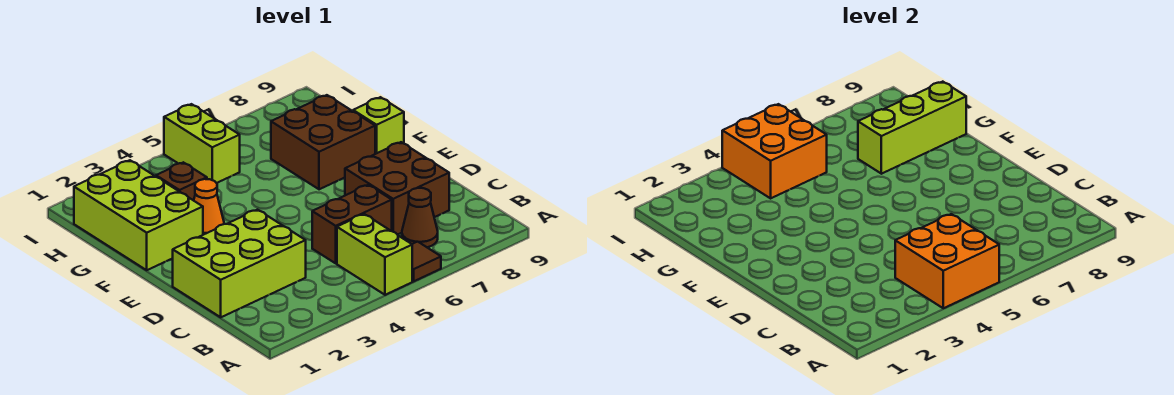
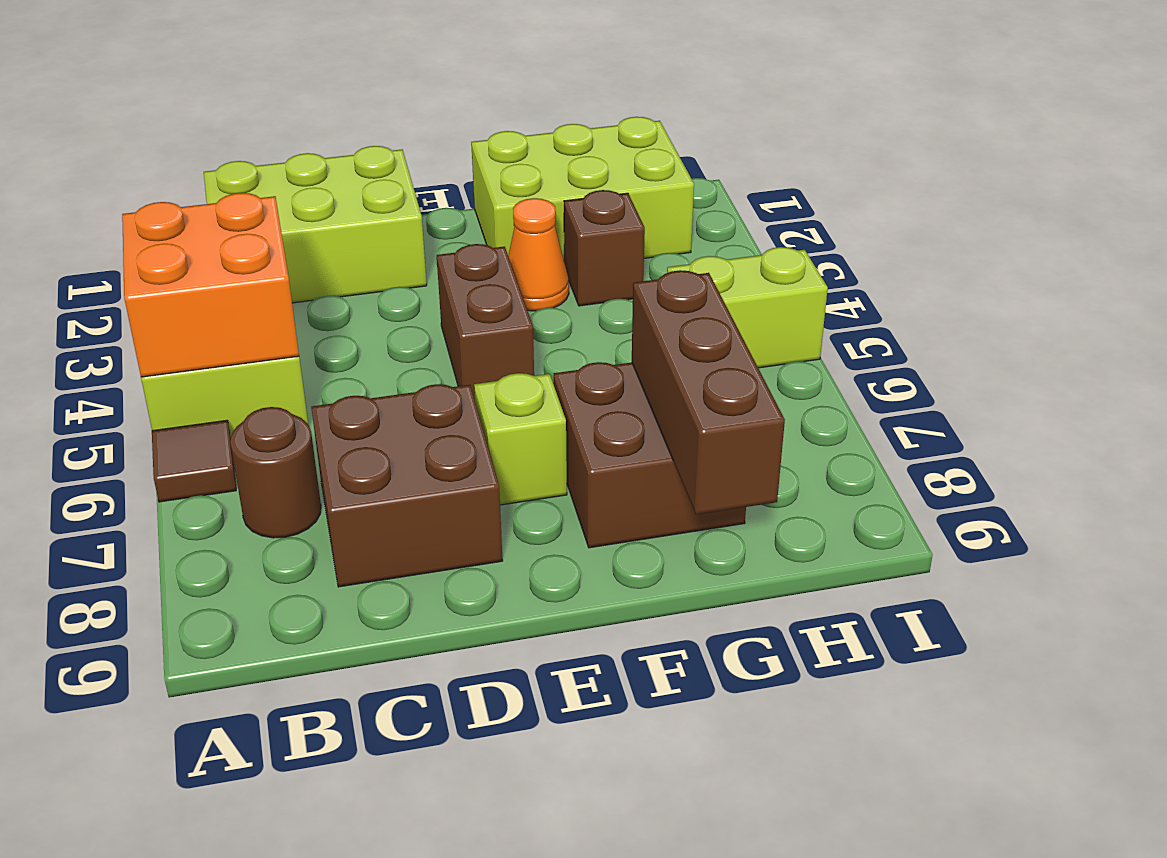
brown cone B7 level 1 -> brown round brick B7 level 1
lime brick C1:D3 level 1 -> lime brick B1:D2 level 1
brown brick C5:C6 level 1 -> brown brick E4:E5 level 1
lime brick F9 level 1 -> lime brick E7 level 1
lime brick G7:G9 level 2 -> brown brick G7:G9 level 2
orange brick H4:I5 level 2 -> none

